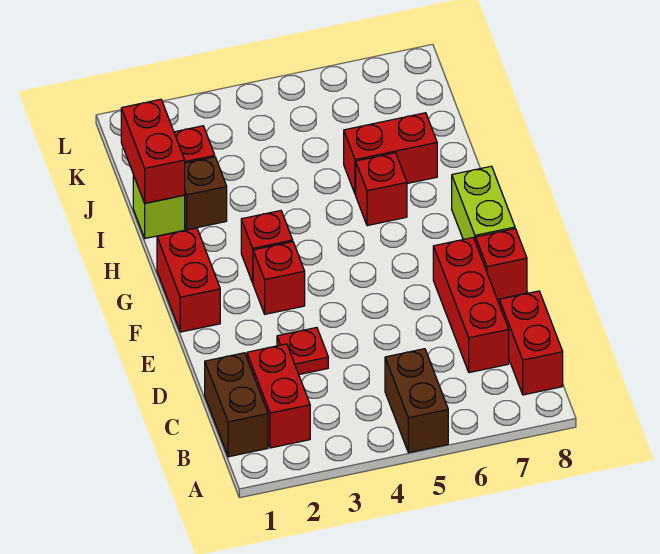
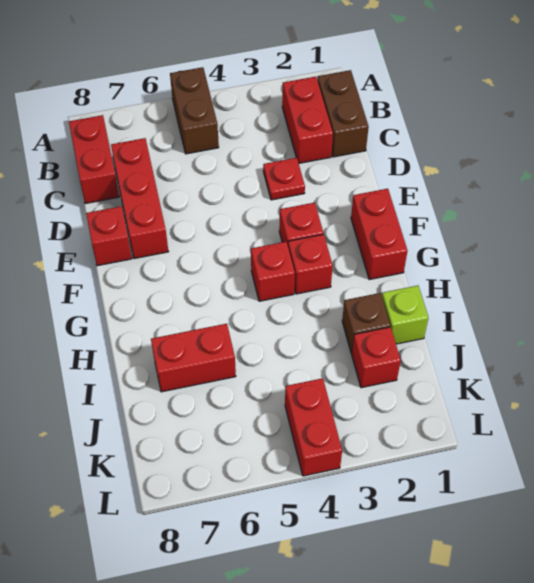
lime brick F8:G8 level 1 -> none
red brick H6 level 1 -> red brick G4 level 1
red brick I1:J1 level 2 -> red brick K4:L4 level 1

